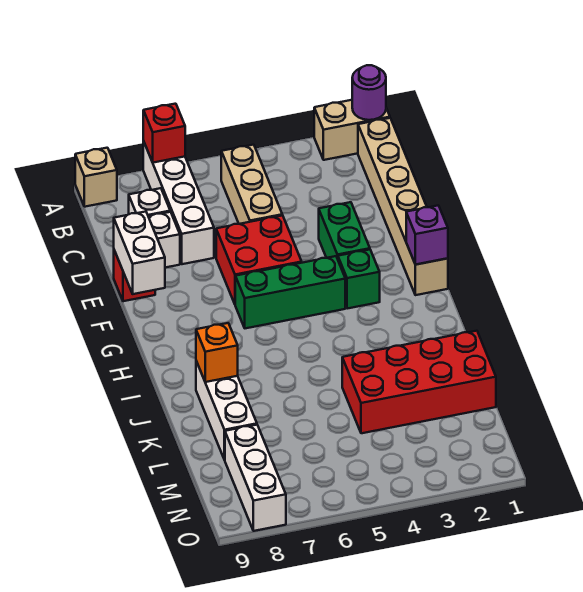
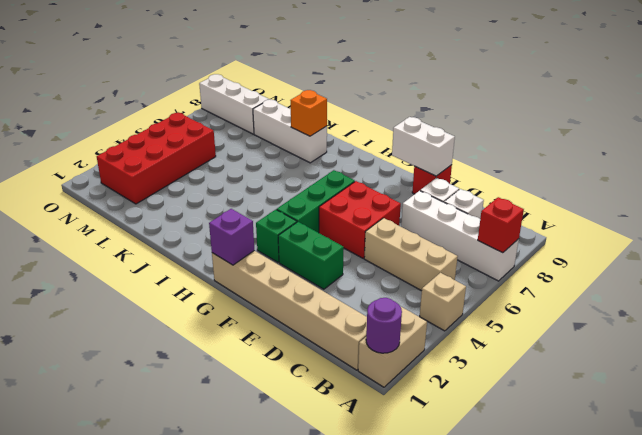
tan brick A9 level 1 -> tan brick A4 level 1
red brick K1:L4 level 1 -> red brick M2:N5 level 1

